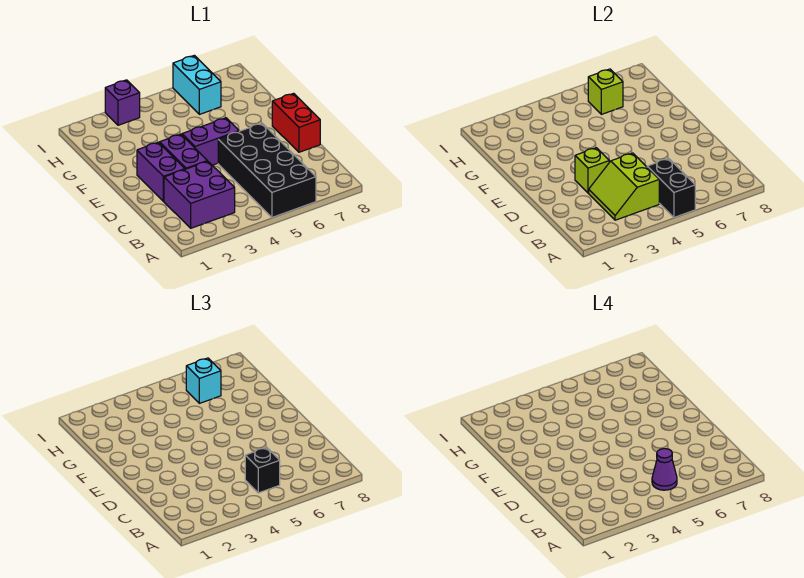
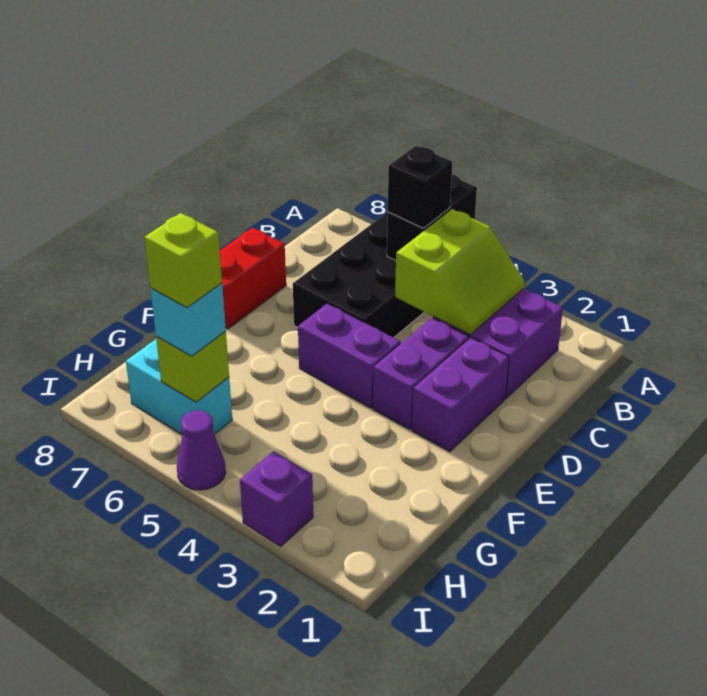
purple cone B5 level 4 -> purple cone I5 level 1
lime brick D3 level 2 -> lime brick H6 level 4
cyan brick H6:I6 level 1 -> cyan brick H6:H7 level 1

